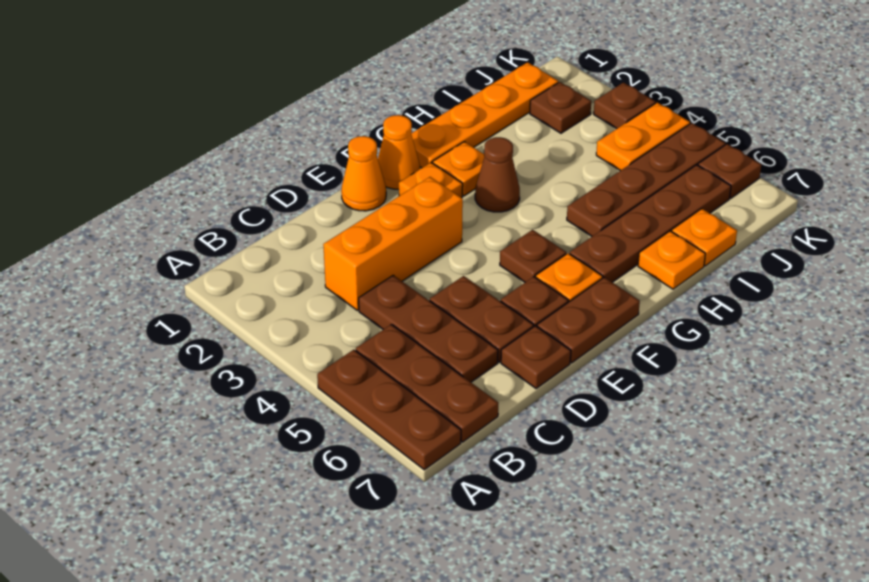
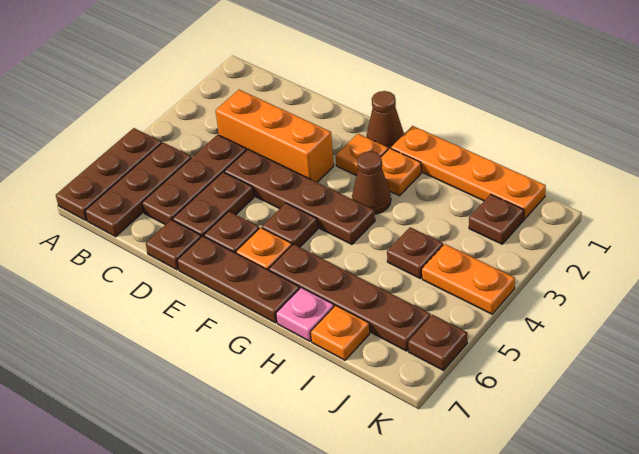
orange cone E1 level 1 -> none
brown plate E7:F7 level 1 -> brown plate E7:G7 level 1
orange cone F1 level 1 -> brown cone F1 level 1
brown plate H5:K5 level 1 -> brown plate D4:G4 level 1
orange plate H7 level 1 -> pink plate H7 level 1
brown plate K3 level 1 -> brown plate I4 level 1

